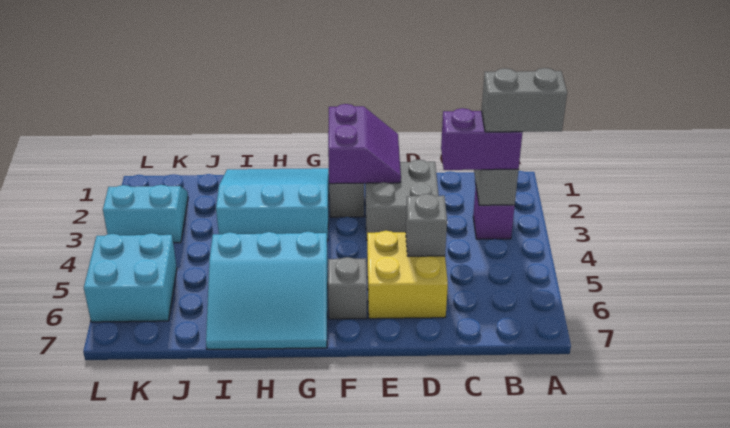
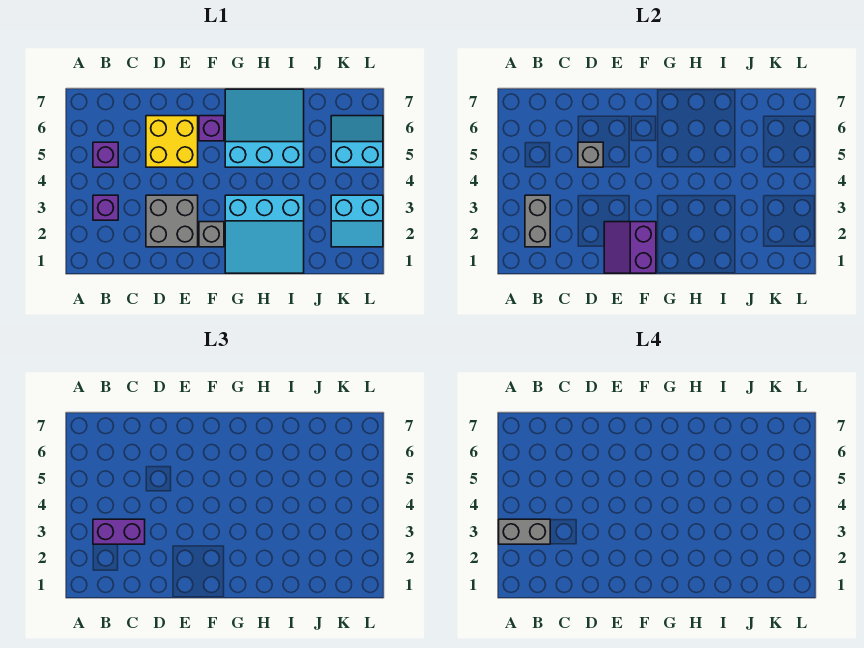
none -> purple brick B5 level 1
grey brick F6 level 1 -> purple brick F6 level 1
cyan brick K5:L6 level 1 -> cyan slope K5:L6 level 1 top 5

